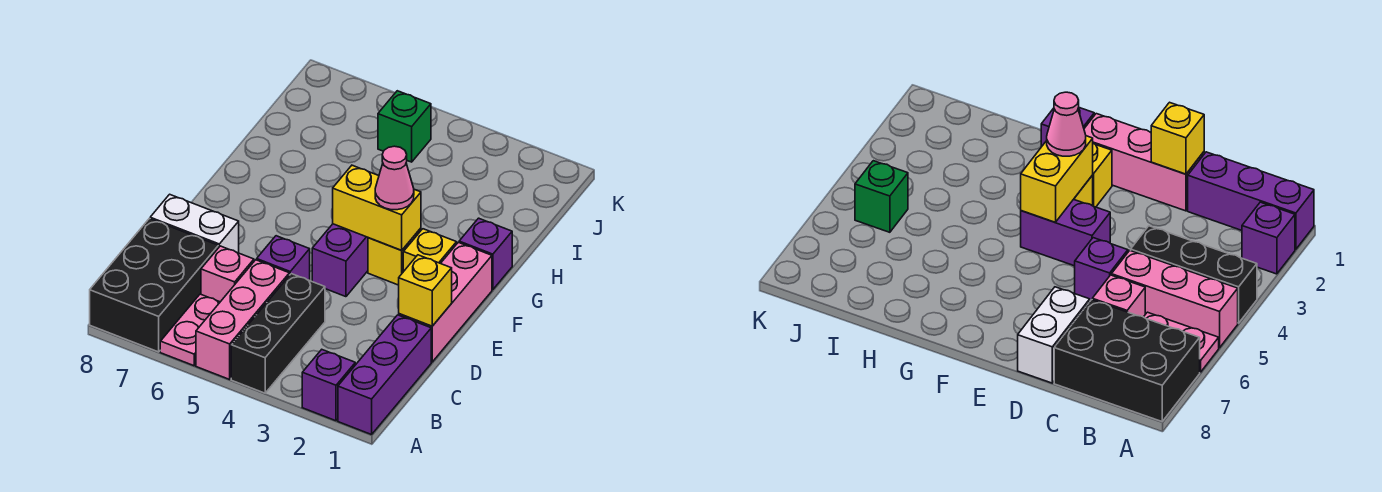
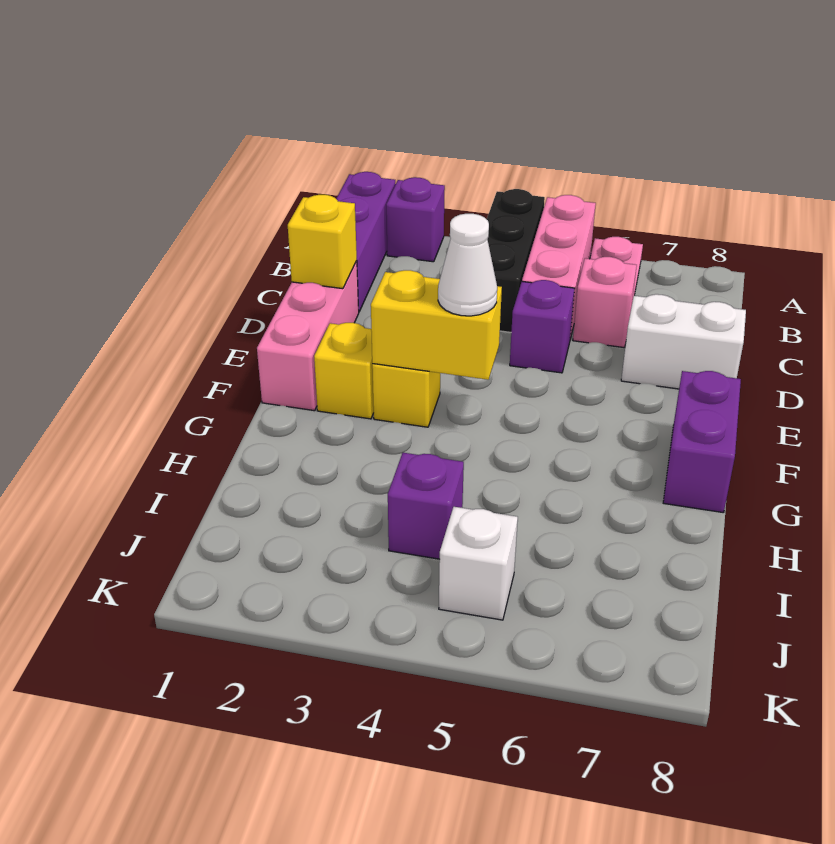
black brick A7:C8 level 1 -> none
purple brick E4:F4 level 1 -> purple brick F8:G8 level 1
pink cone F3 level 3 -> none
none -> white cone F4 level 3
purple brick G1 level 1 -> purple brick I4 level 1
green brick J5 level 1 -> white brick J5 level 1

